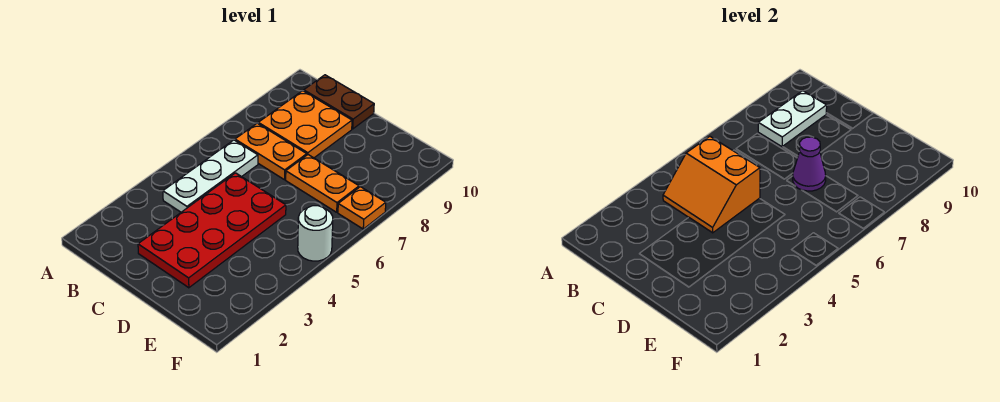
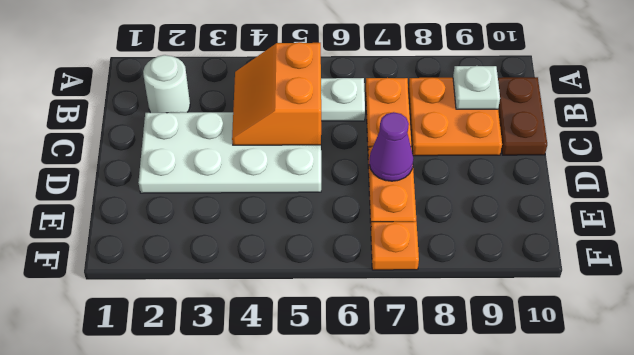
white plate B8:B9 level 2 -> white plate B9 level 2
red plate C2:D5 level 1 -> white plate C2:D5 level 1
white round brick F5 level 1 -> white round brick B2 level 1

